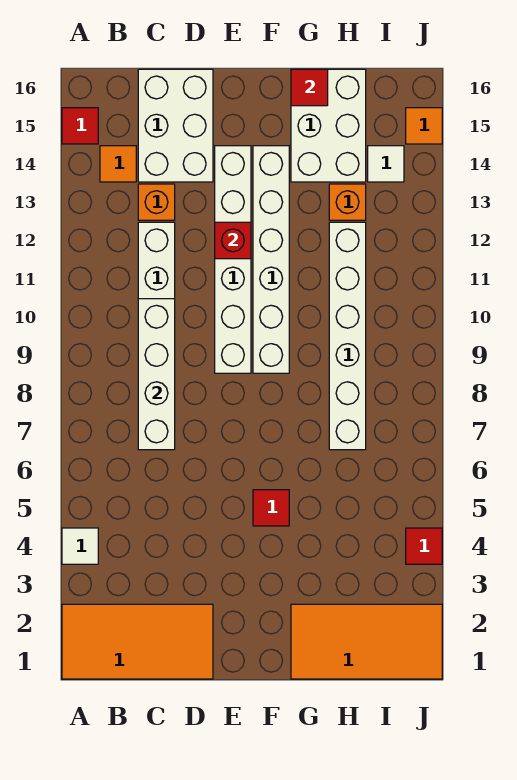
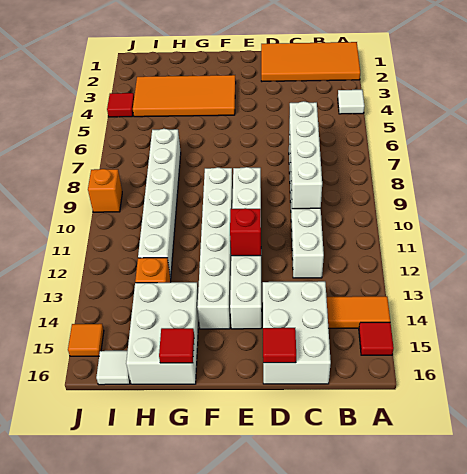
orange tile B14 level 1 -> orange tile A14:B14 level 1
orange brick C13 level 1 -> orange brick J9 level 1
red tile F5 level 1 -> red tile D16 level 2
orange tile G1:J2 level 1 -> orange tile F3:I4 level 1
white tile I14 level 1 -> white tile I16 level 1

